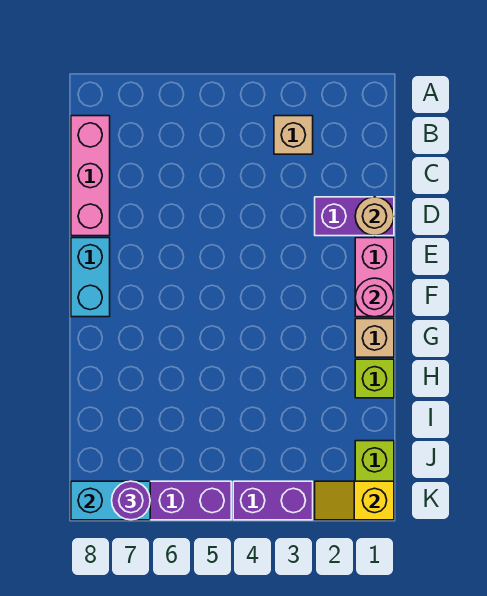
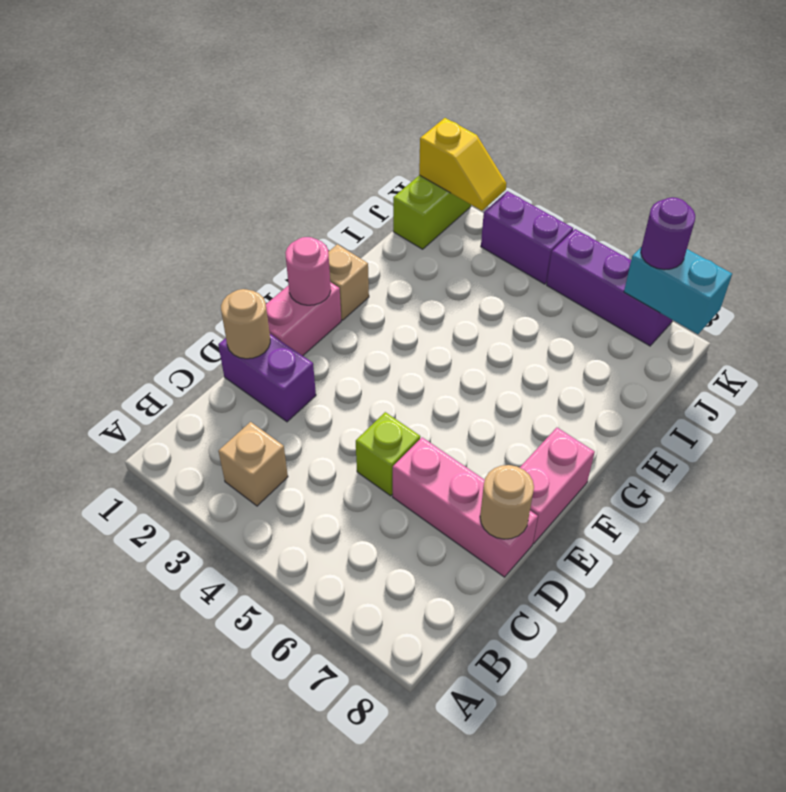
pink brick B8:D8 level 1 -> pink brick D6:D8 level 1
none -> tan round brick D8 level 2
cyan brick E8:F8 level 1 -> pink brick E8:F8 level 1
lime brick H1 level 1 -> lime brick D5 level 1

